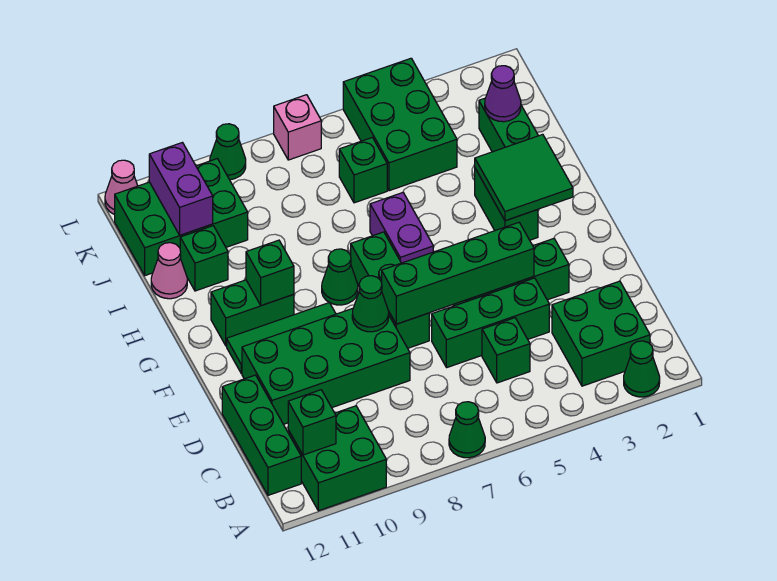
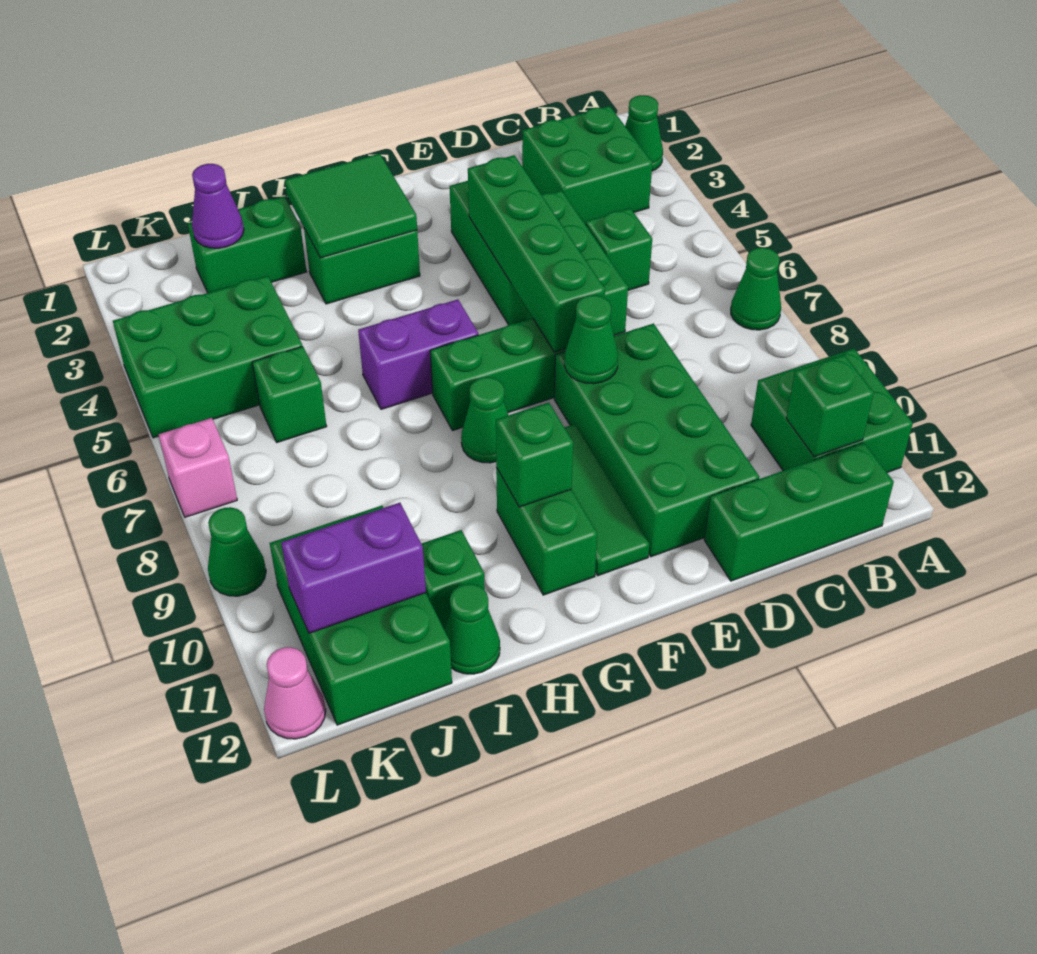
pink cone I12 level 1 -> green cone I12 level 1

